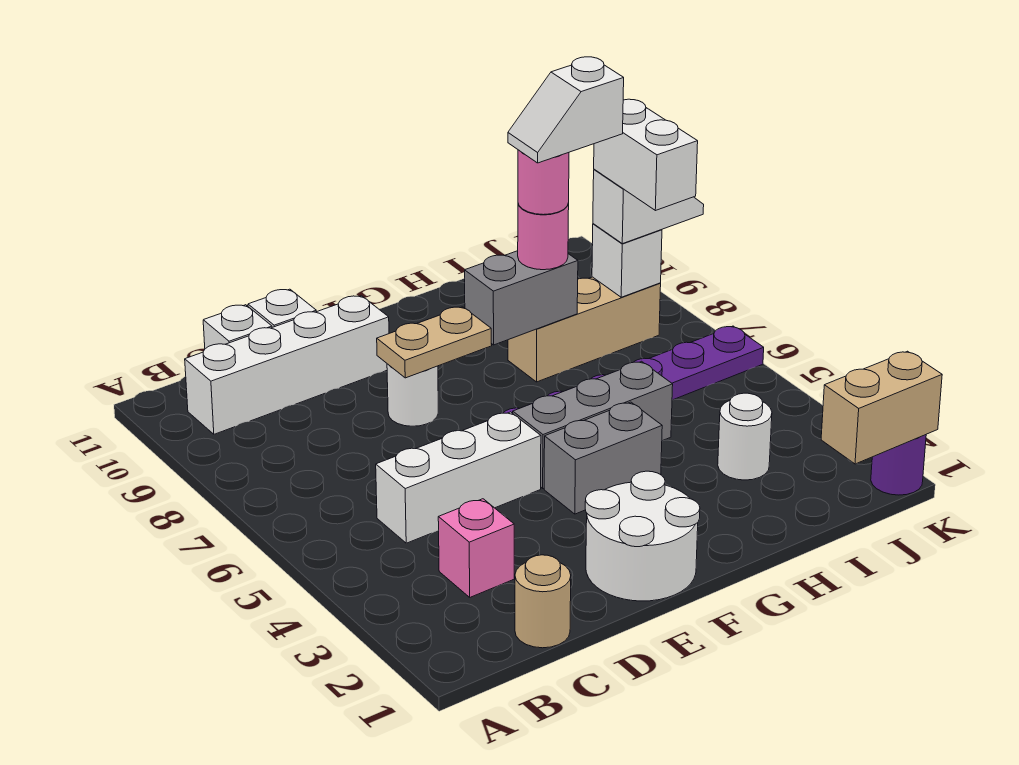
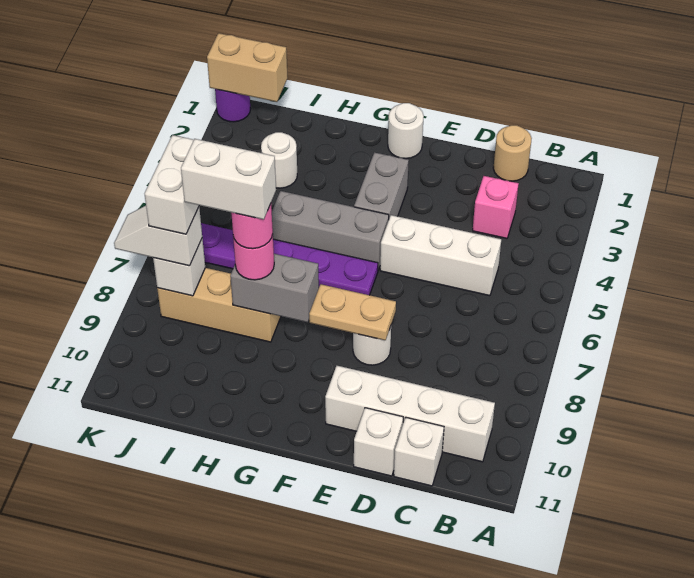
white round brick E1:F2 level 1 -> white round brick F1 level 1
grey brick F4:G4 level 1 -> grey brick F3:F4 level 1
white slope H8:I8 level 5 top I -> white brick H8:I8 level 5

